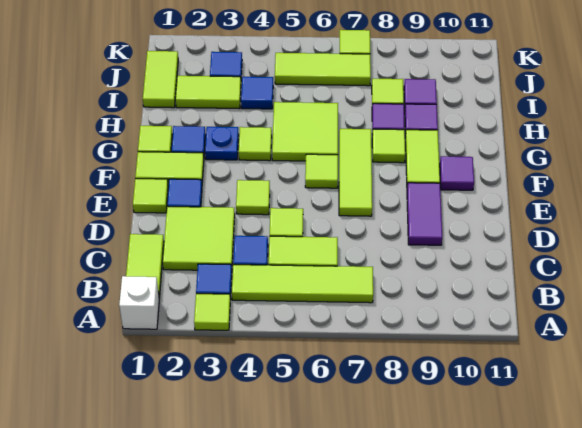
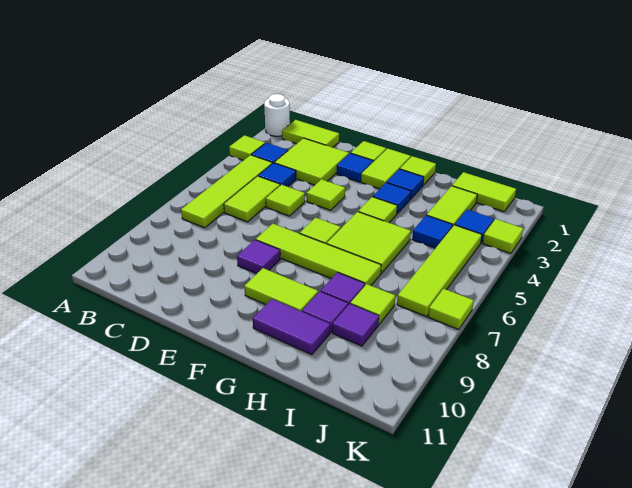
white brick A1 level 1 -> white round brick A1 level 1
purple tile D9:E9 level 1 -> purple tile G10:H10 level 1
lime tile E7:G7 level 1 -> lime tile E7:H7 level 1
purple tile F10 level 1 -> purple tile E8 level 1
blue plate G3 level 1 -> blue tile G3 level 1
lime tile G8 level 1 -> lime tile K3 level 1
lime tile J5:J7 level 1 -> lime tile J4:J7 level 1

